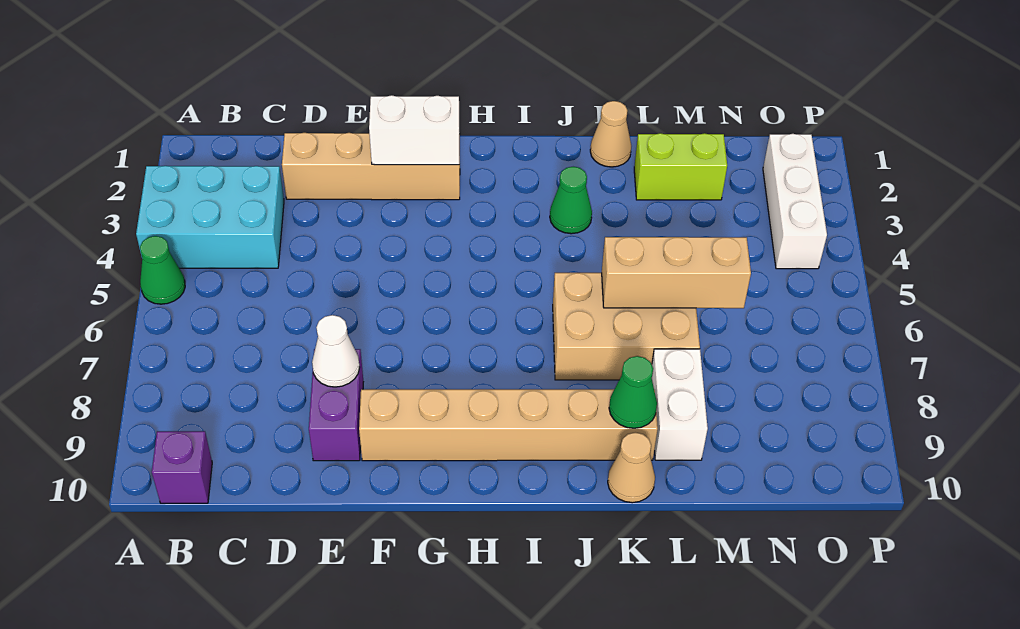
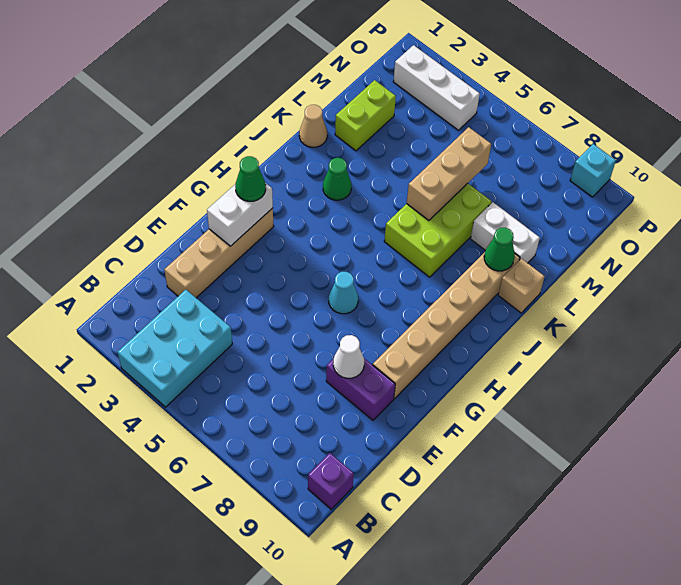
green cone A5 level 1 -> green cone G2 level 3
none -> cyan cone G6 level 1
tan brick J6:L7 level 1 -> lime brick J6:L7 level 1
tan cone K10 level 1 -> tan brick K10 level 1
none -> cyan brick P9 level 1

